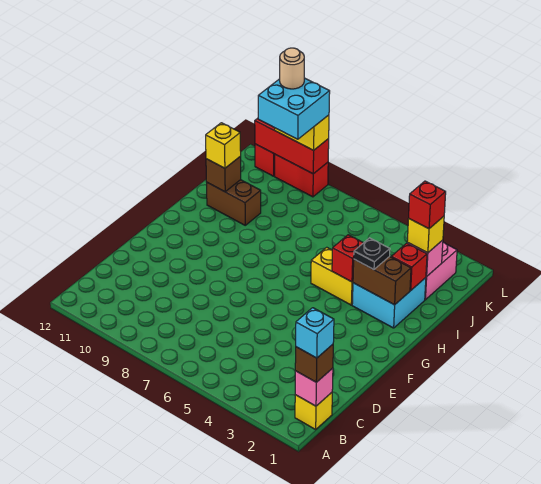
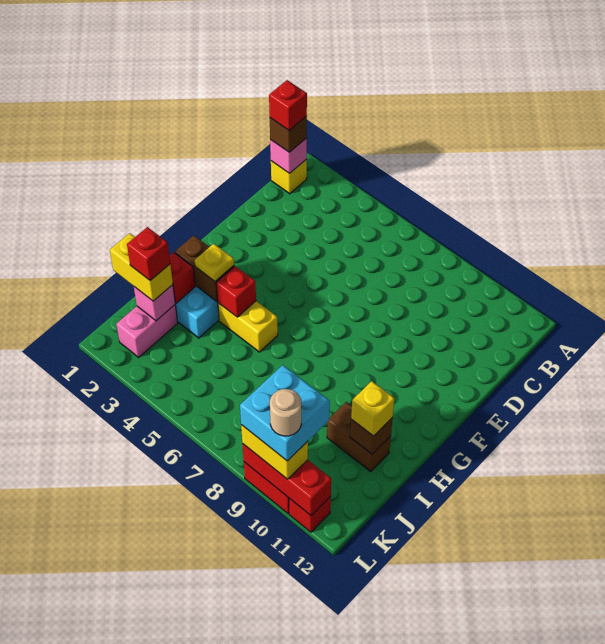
cyan brick B1 level 4 -> red brick B1 level 4
black plate H3 level 3 -> yellow plate H3 level 3
yellow brick J2 level 3 -> yellow brick J1:J2 level 3

